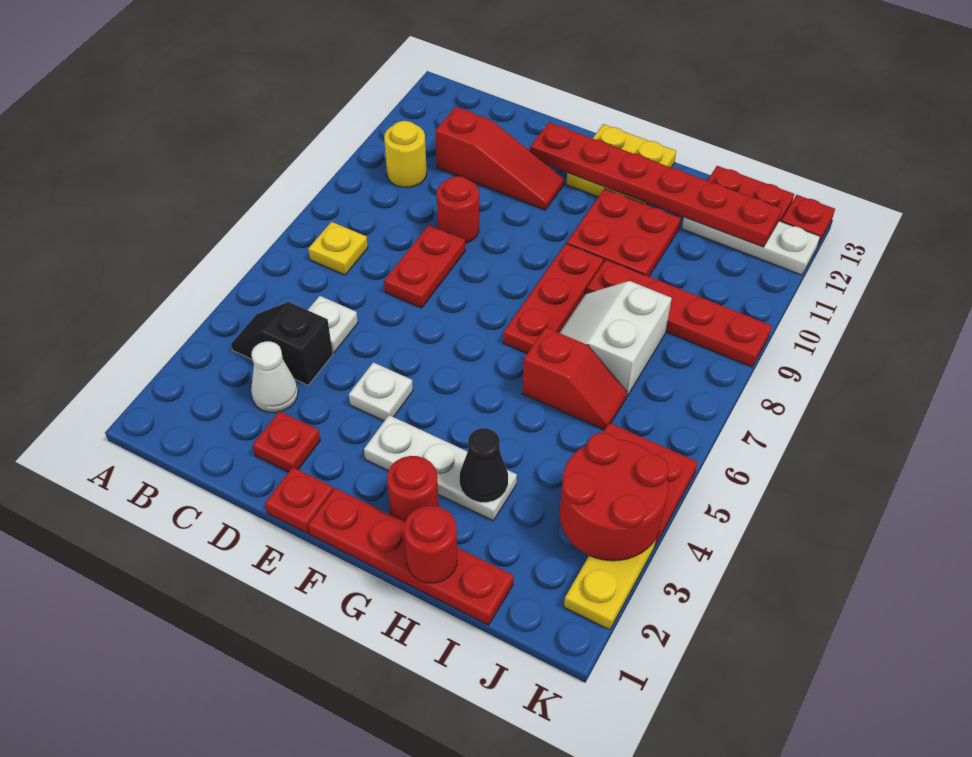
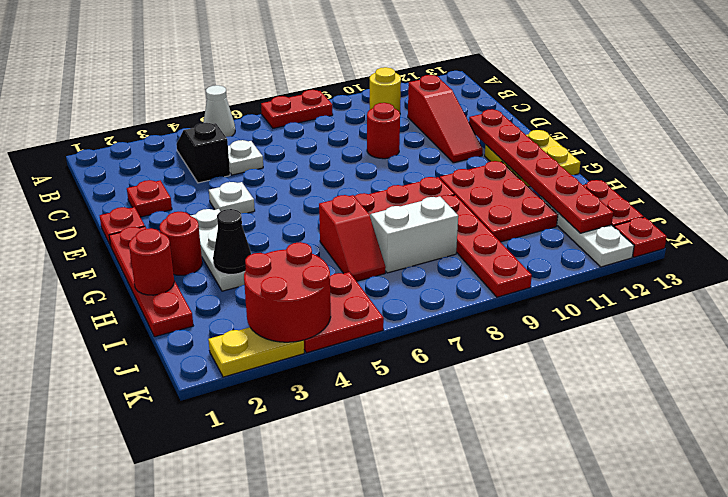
yellow plate B7 level 1 -> none
white cone C3 level 1 -> white cone A5 level 1
red plate D7:D8 level 1 -> red plate A7:A8 level 1
red plate G10:H11 level 1 -> red plate G10:I11 level 1

